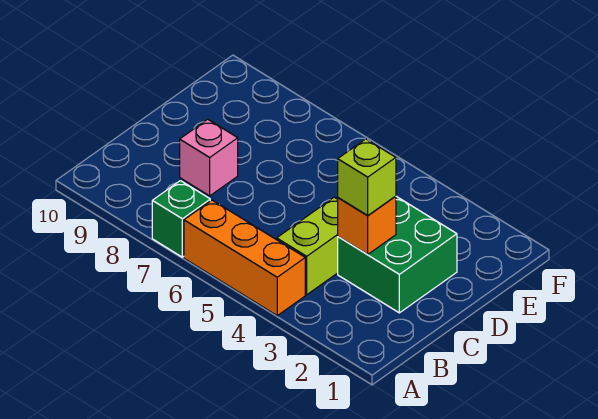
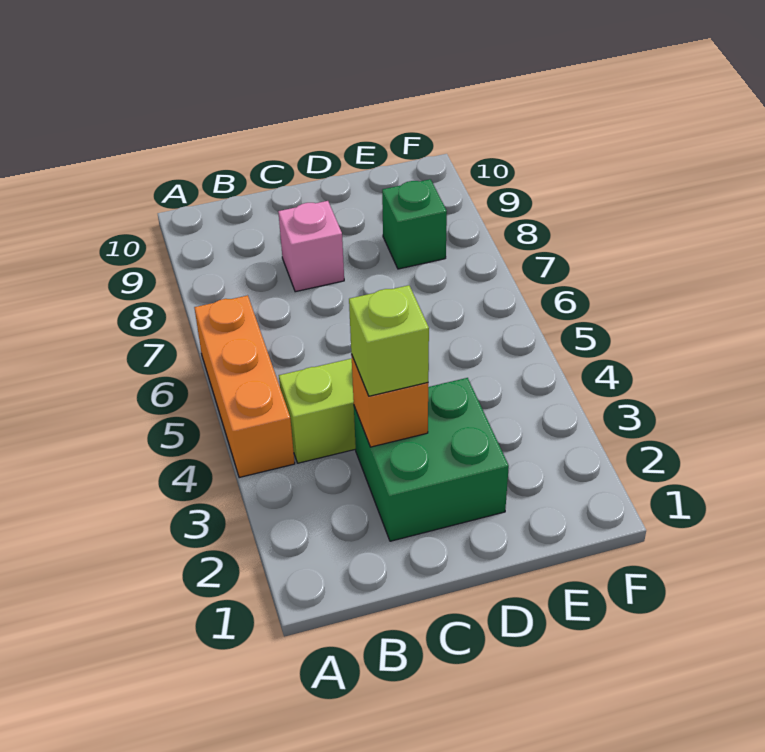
green brick A7 level 1 -> green brick E8 level 1

